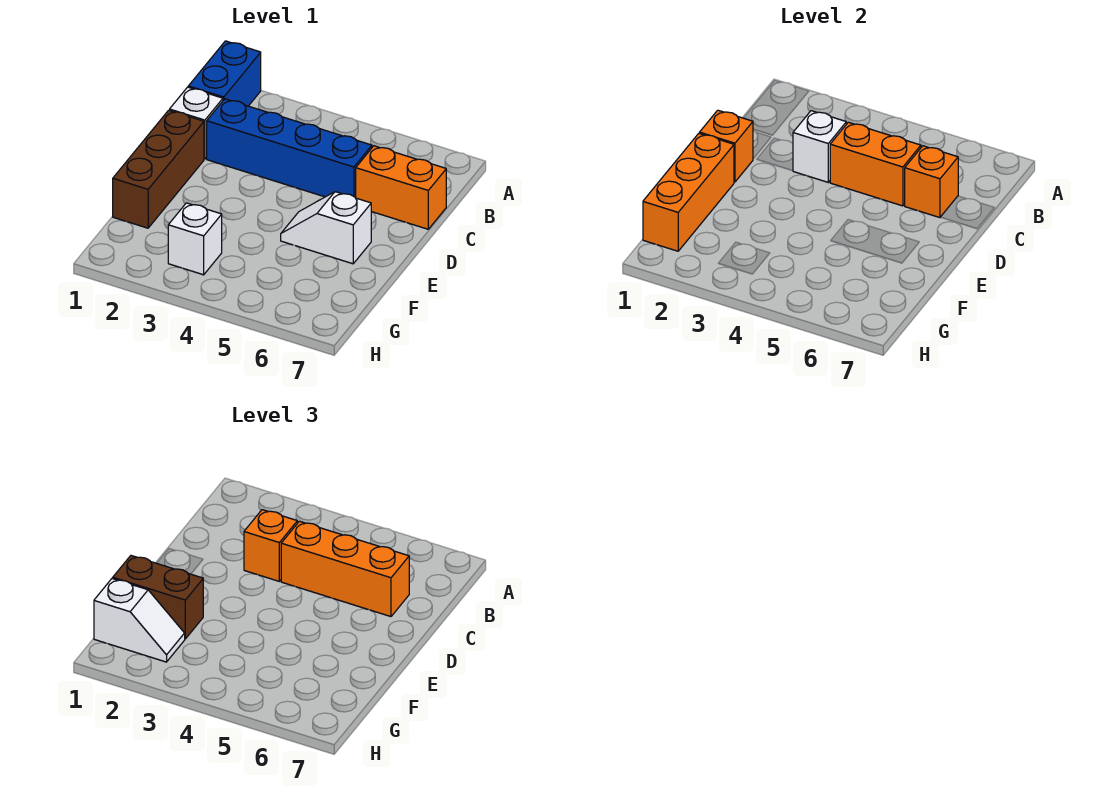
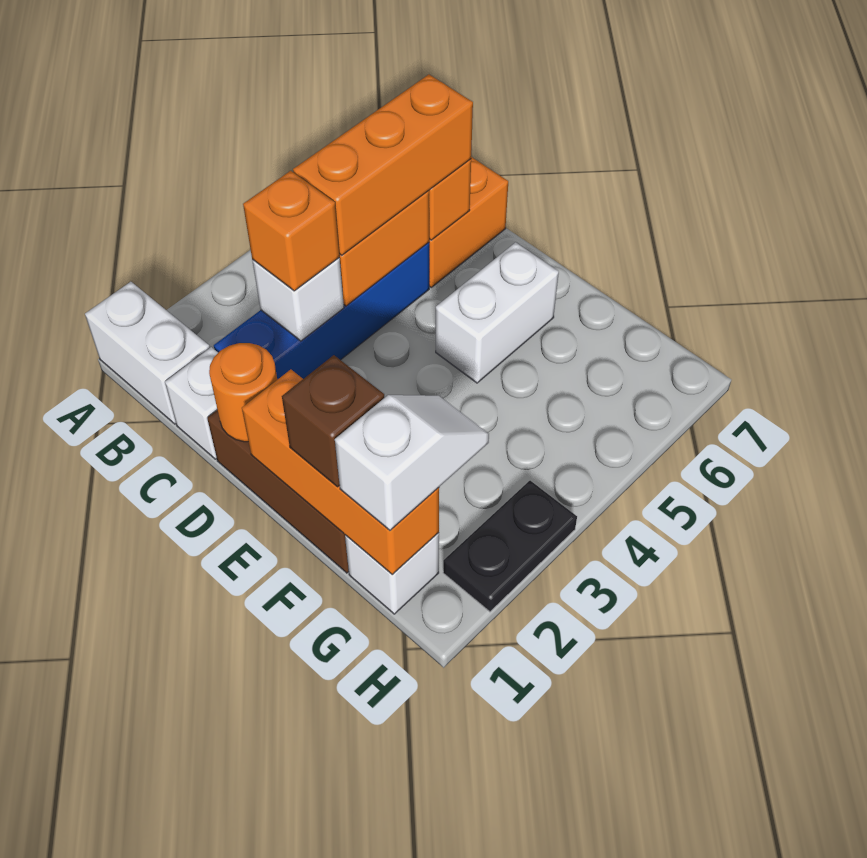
blue brick A1:B1 level 1 -> white brick A1:B1 level 1
orange brick D1 level 2 -> orange round brick D1 level 2
white slope E5:E6 level 1 top 6 -> white brick E5:E6 level 1
brown brick F1:F2 level 3 -> brown brick F1 level 3
white brick G3 level 1 -> white brick G1 level 1
none -> black plate H2:H3 level 1

